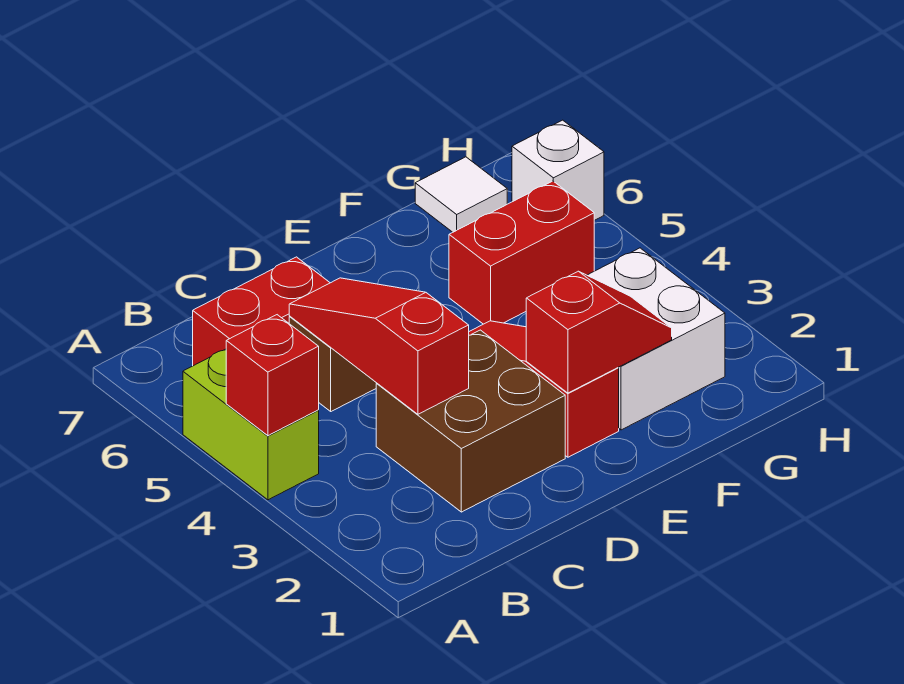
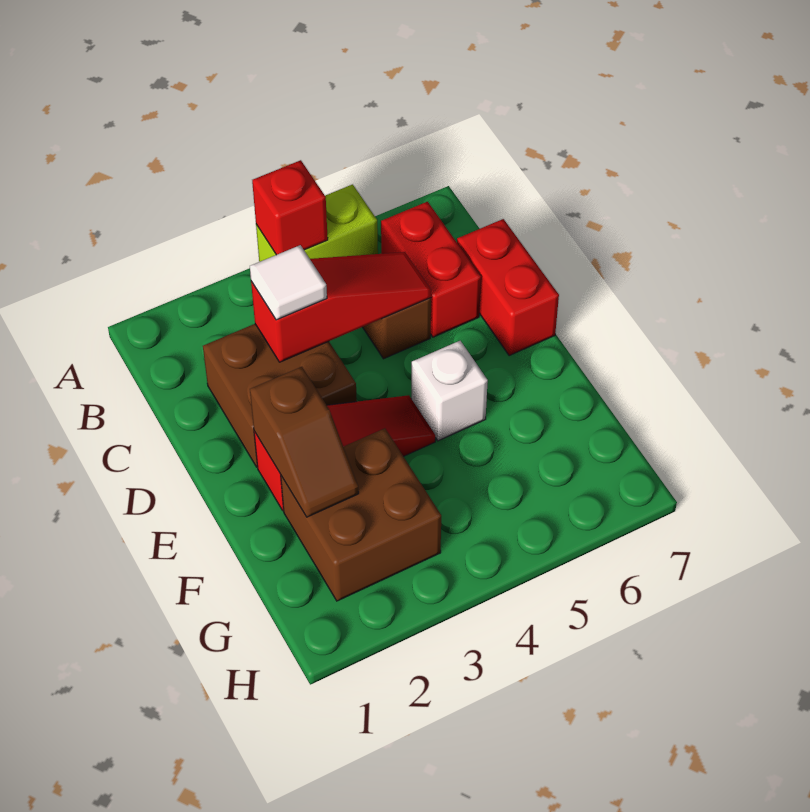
red slope E2:F2 level 2 top E -> brown slope E2:F2 level 2 top E
white brick F2:G3 level 1 -> brown brick F2:G3 level 1
red brick F5:G5 level 1 -> red brick C7:D7 level 1
white tile G7 level 1 -> white tile C3 level 3
white brick H6 level 1 -> white brick E5 level 1

